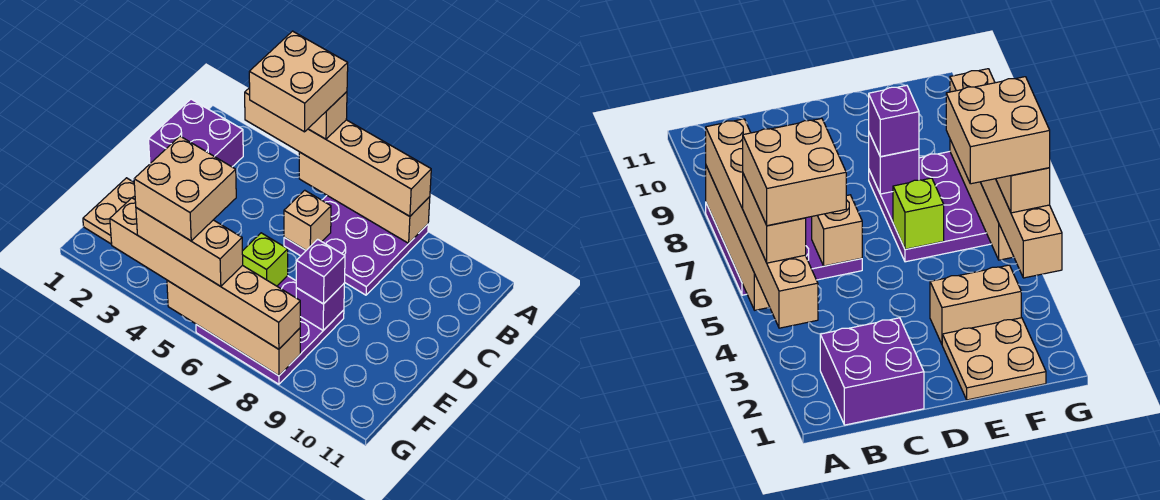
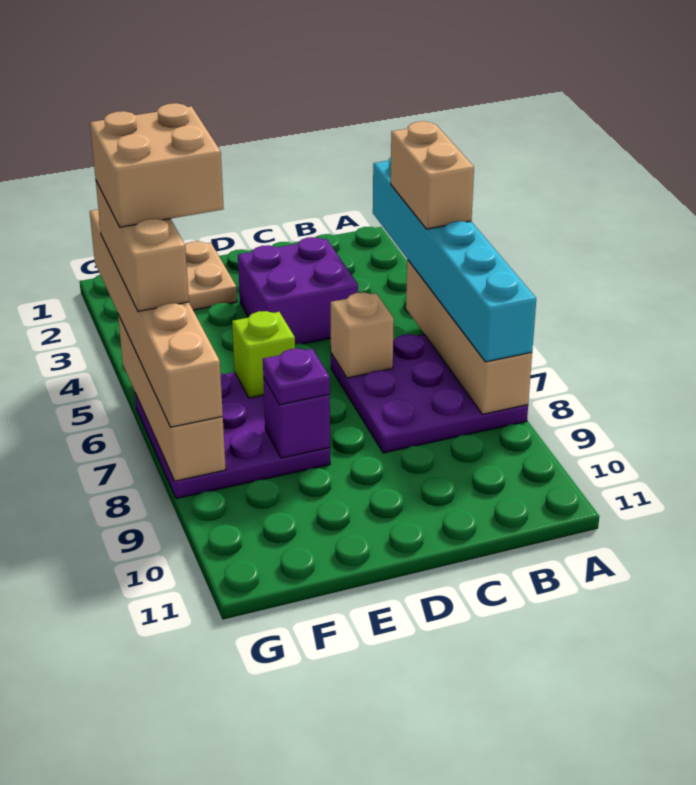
tan brick A3:A8 level 3 -> cyan brick A3:A8 level 3
tan brick A4:B5 level 5 -> none
purple brick B1:C2 level 1 -> purple brick C3:D4 level 1
tan brick E3:F3 level 1 -> none
purple brick E8 level 3 -> purple plate E8 level 3

